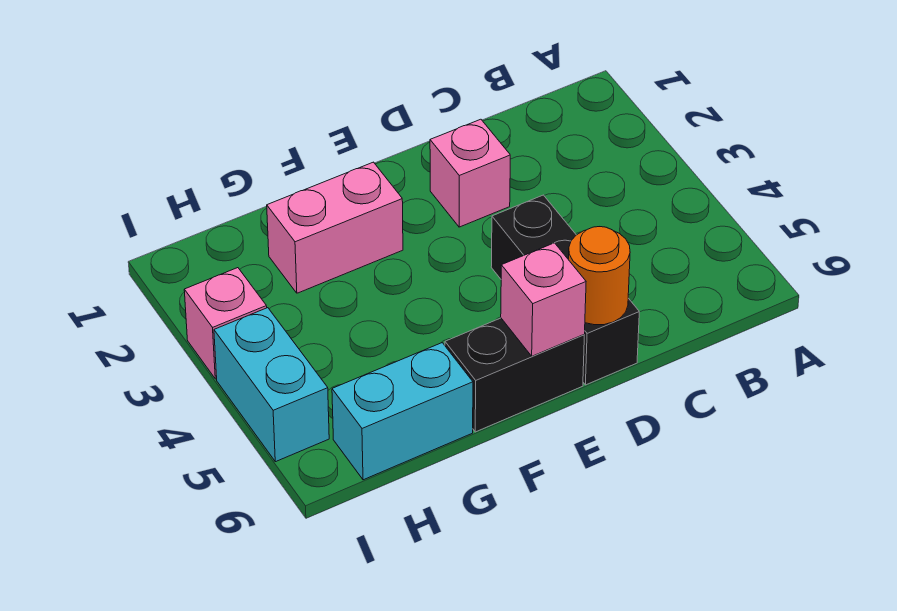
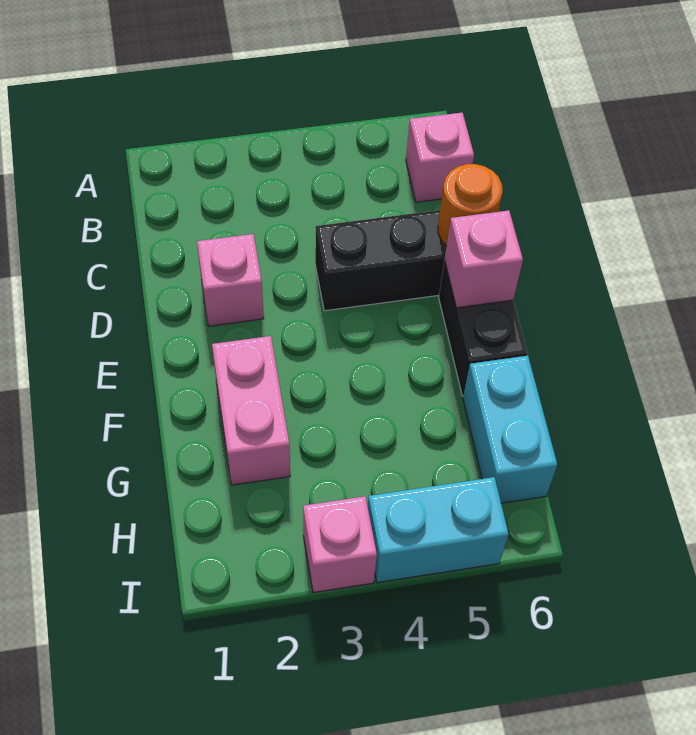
none -> pink brick B6 level 1

